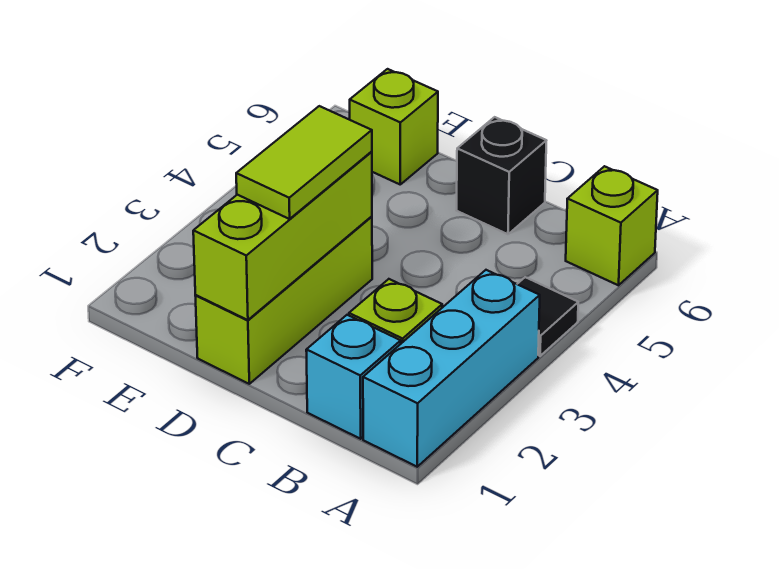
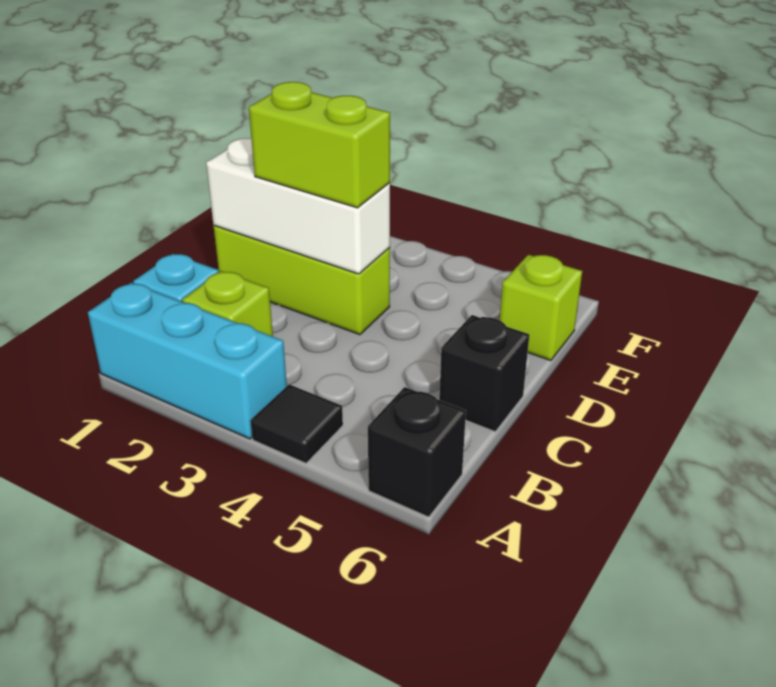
lime brick A6 level 1 -> black brick A6 level 1
lime brick D1:D3 level 2 -> white brick D1:D3 level 2
lime tile D2:D3 level 3 -> lime brick D2:D3 level 3

